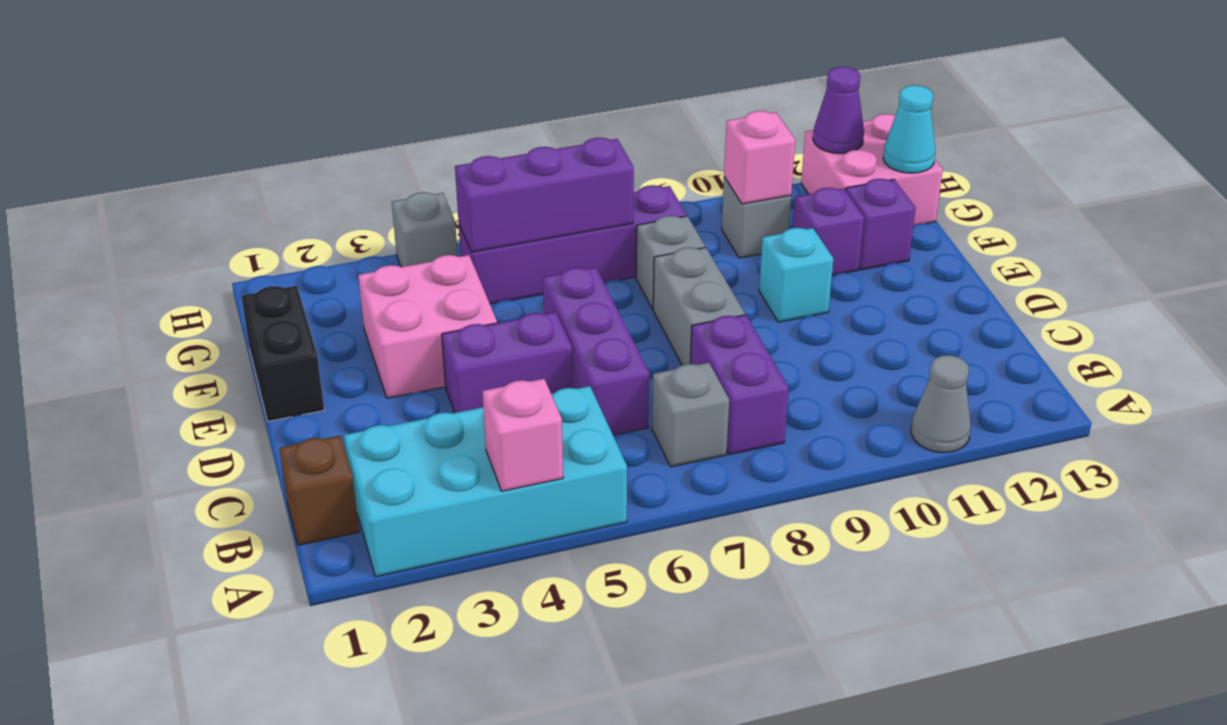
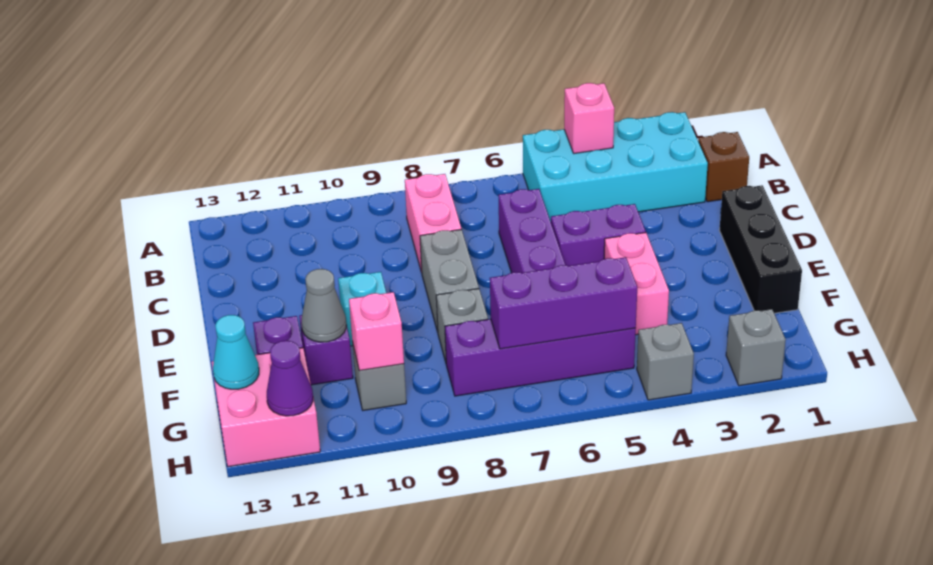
grey cone A11 level 1 -> grey cone F11 level 2
grey brick B7 level 1 -> grey brick H2 level 1
purple brick B8:C8 level 1 -> pink brick B8:C8 level 1
black brick E1:F1 level 1 -> black brick D1:F1 level 1
pink brick E3:F4 level 1 -> pink brick E4:F4 level 1

